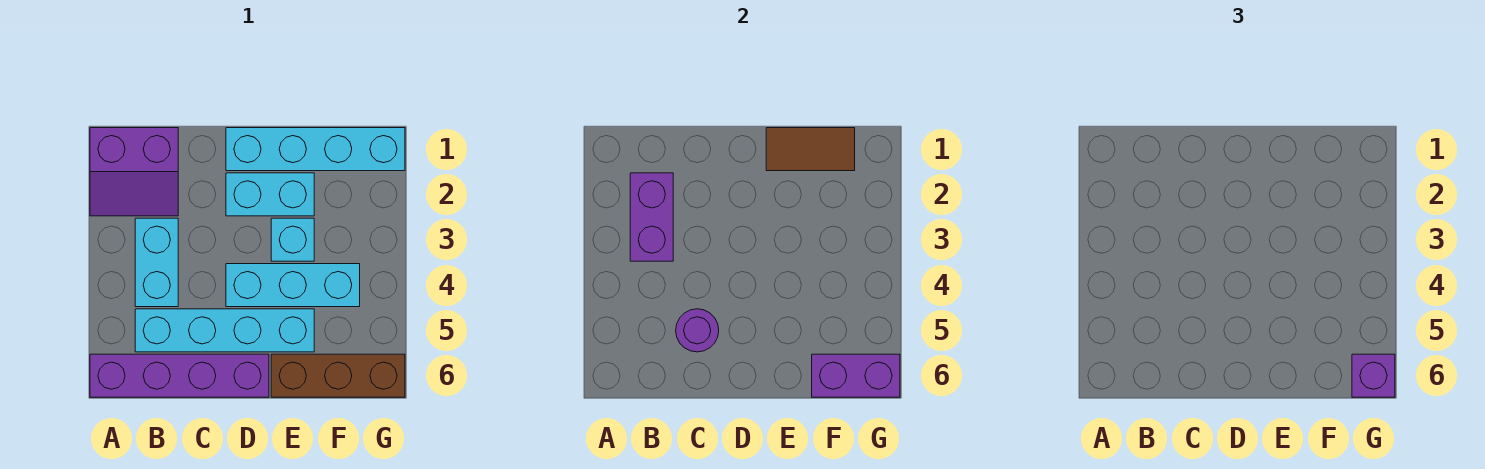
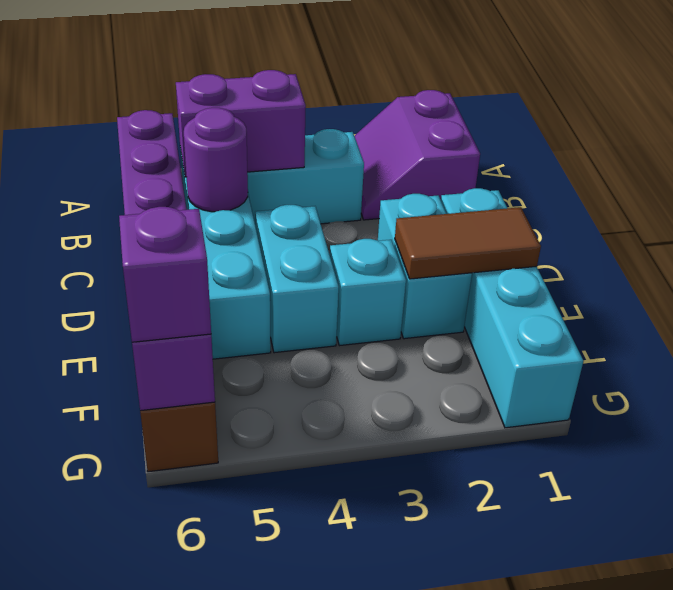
purple brick B2:B3 level 2 -> purple brick B4:B5 level 2
cyan brick D4:F4 level 1 -> cyan brick D4:E4 level 1
brown tile E1:F1 level 2 -> brown tile E1:E2 level 2

